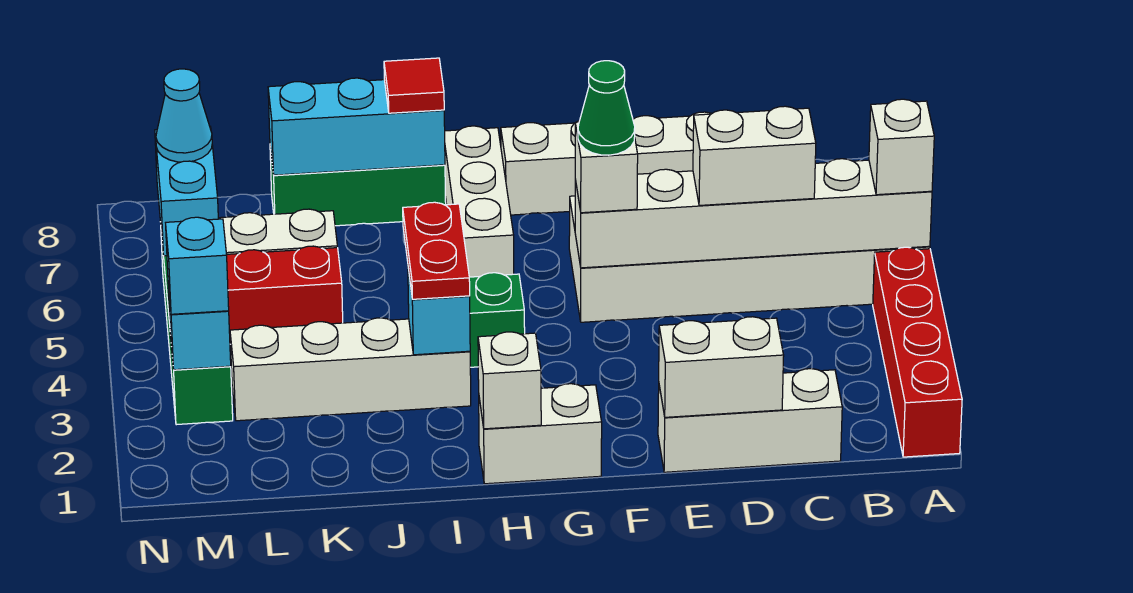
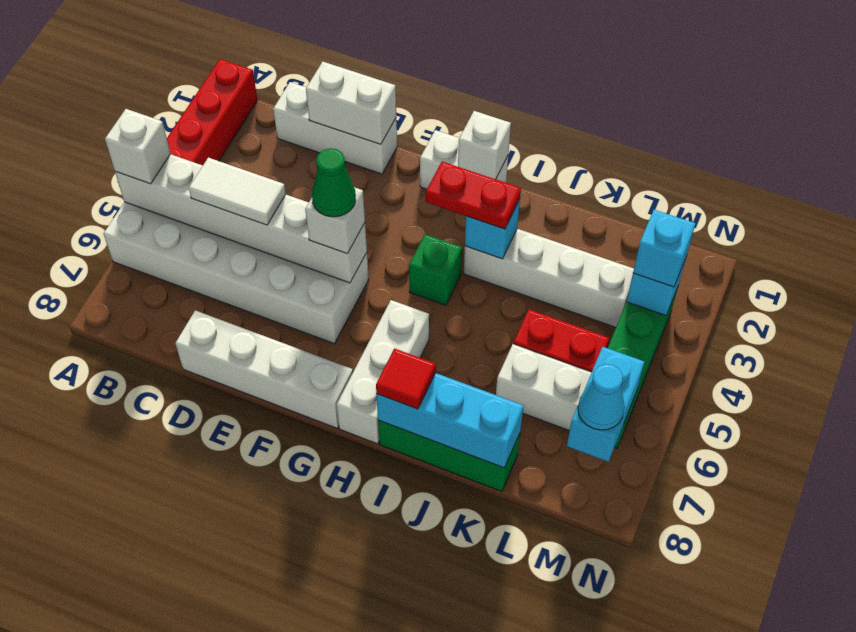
white brick C5:D5 level 3 -> white tile C5:D5 level 3
red plate I3:I4 level 3 -> red plate H3:I3 level 3

